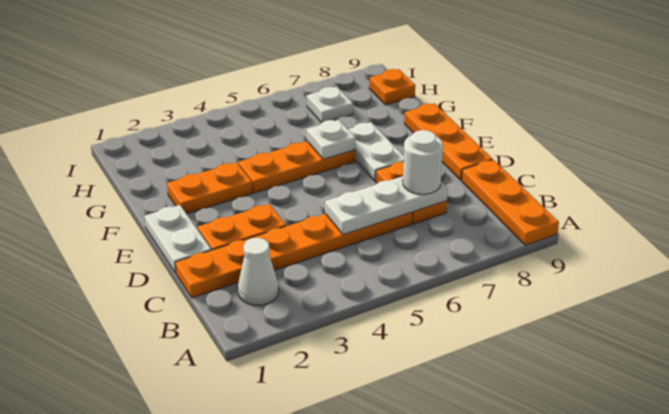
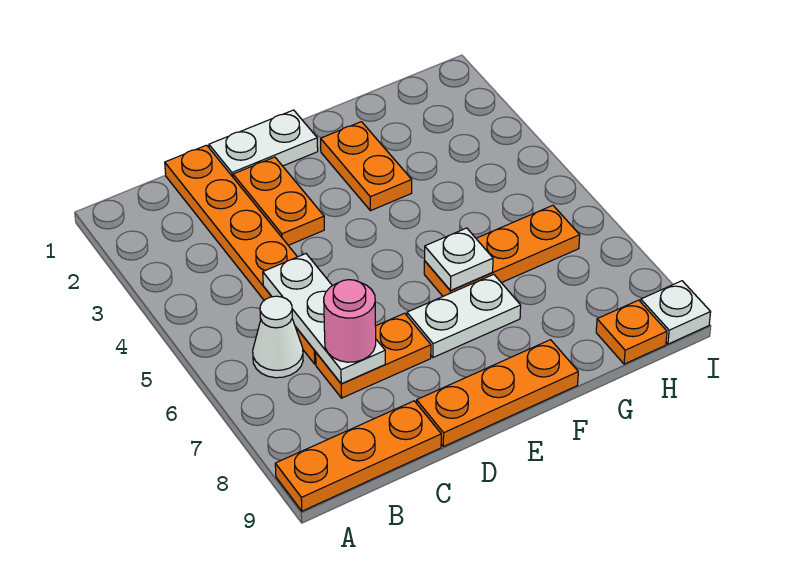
white cone B2 level 1 -> white cone B6 level 1
white round brick C7 level 3 -> pink round brick C7 level 3
orange plate F4:F6 level 1 -> orange plate F6:H6 level 1
white plate H7 level 1 -> white plate I9 level 1

